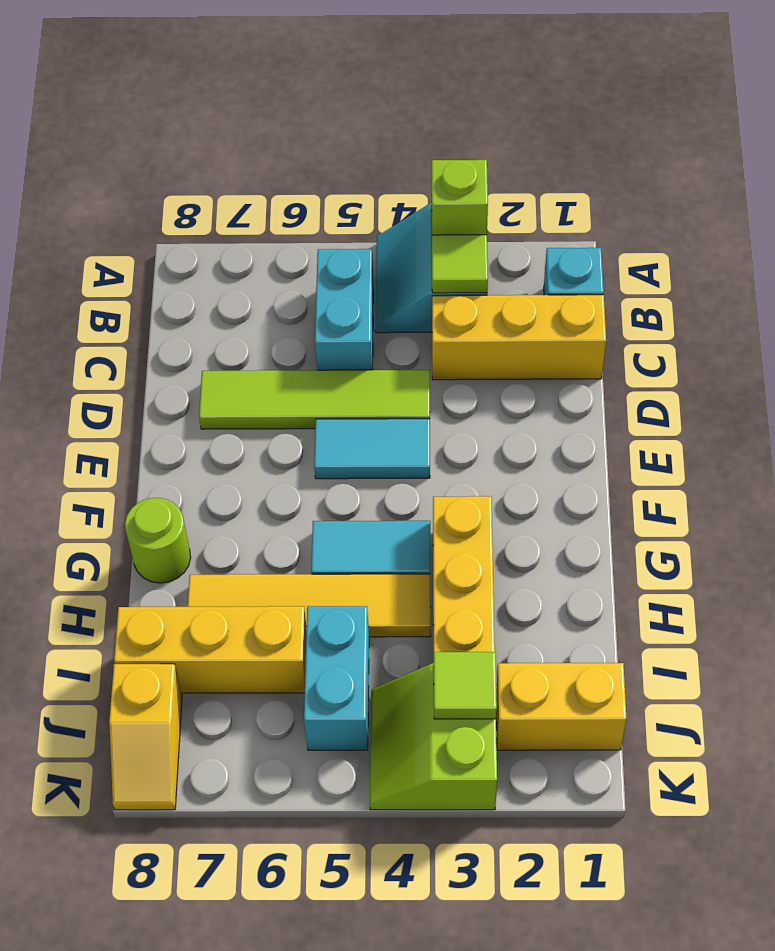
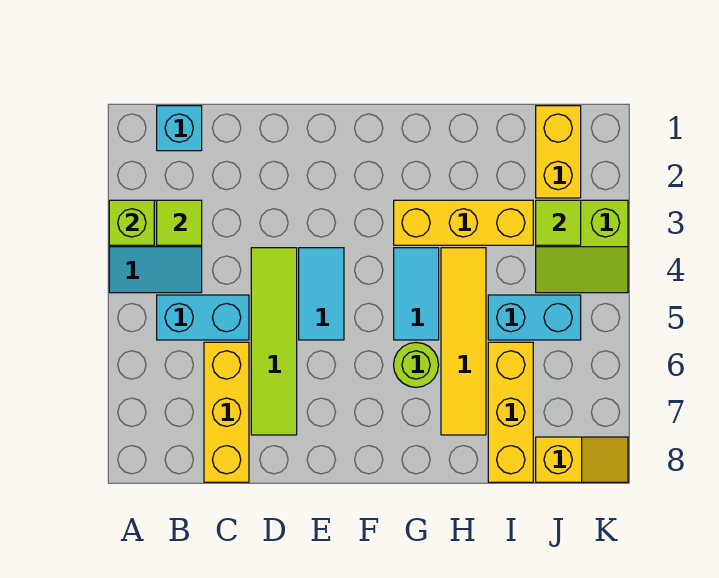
yellow brick C1:C3 level 1 -> yellow brick C6:C8 level 1
lime round brick G8 level 1 -> lime round brick G6 level 1

